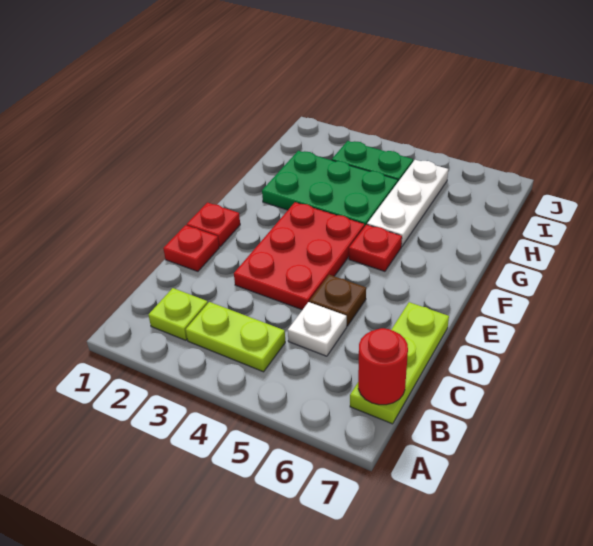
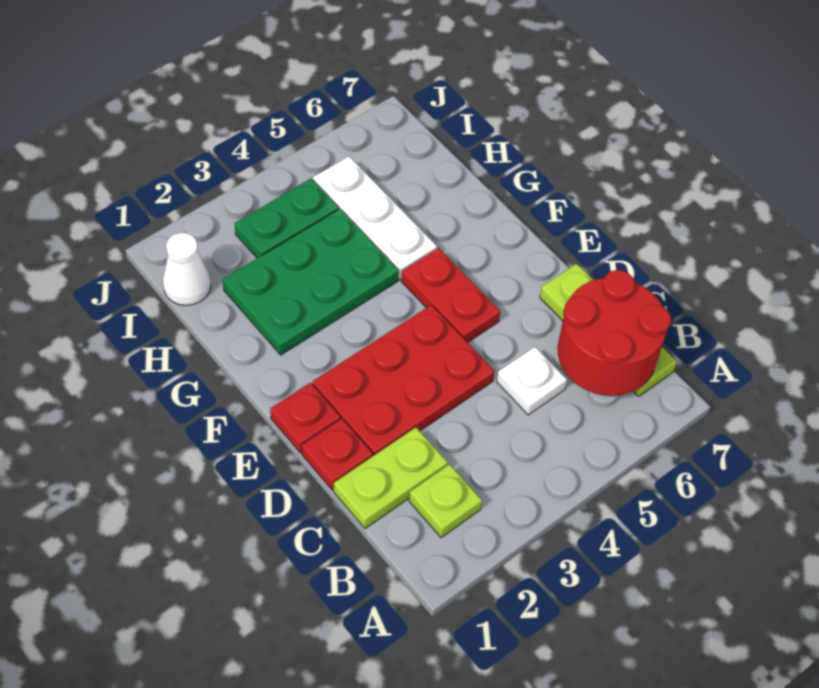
lime plate B3:B4 level 1 -> lime plate C1:C2 level 1
red round brick B7 level 2 -> red round brick B6:C7 level 2
red plate D3:F4 level 1 -> red plate D2:E4 level 1
brown plate D5 level 1 -> none
red plate F5 level 1 -> red plate E5:F5 level 1
none -> white cone I1 level 1

